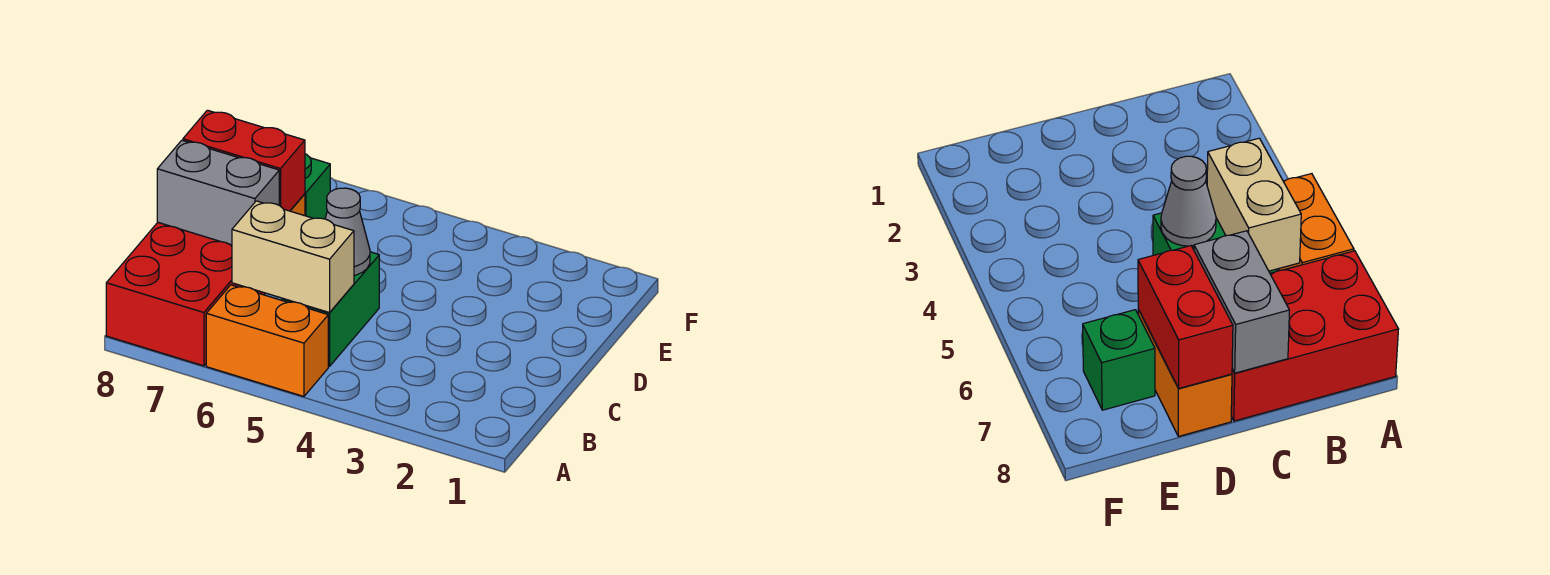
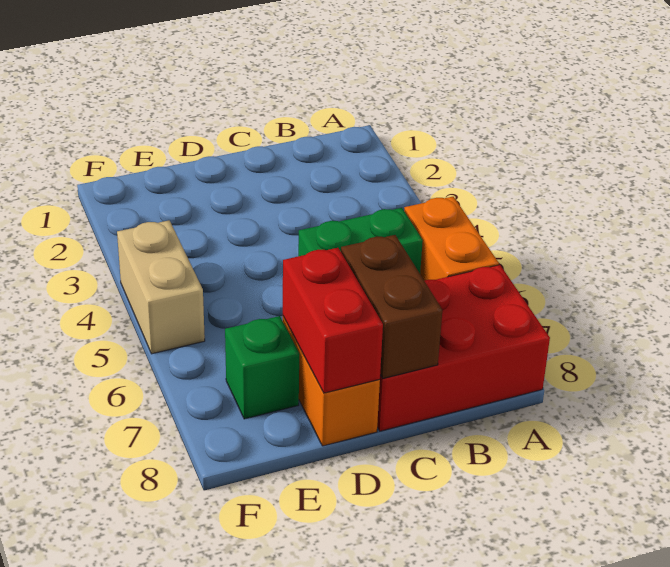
tan brick B5:B6 level 2 -> tan brick F4:F5 level 1
grey cone C5 level 2 -> none
grey brick C7:C8 level 2 -> brown brick C7:C8 level 2

